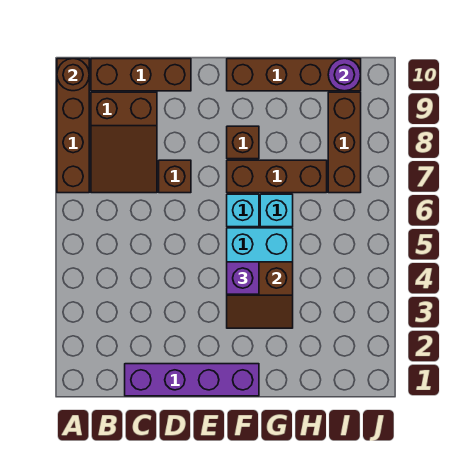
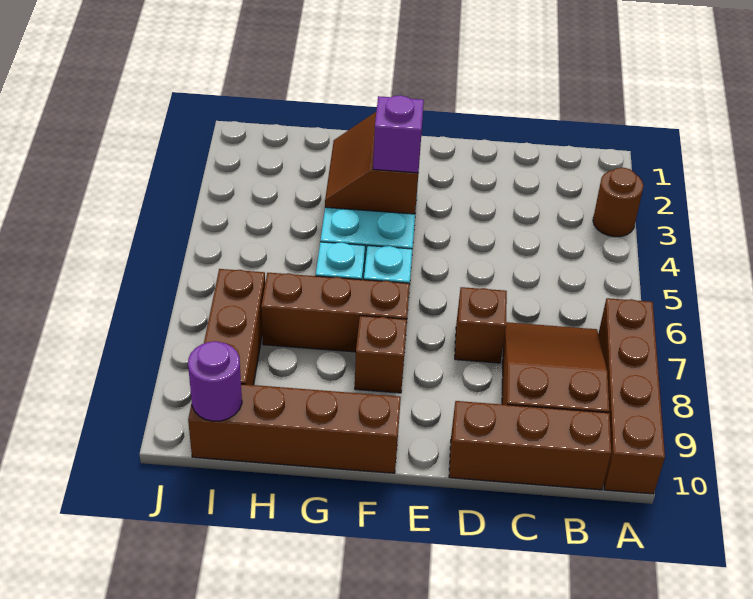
brown round brick A10 level 2 -> brown round brick A3 level 1
purple brick C1:F1 level 1 -> none
brown slope F3:G4 level 2 top 4 -> brown slope F3:G4 level 2 top F

